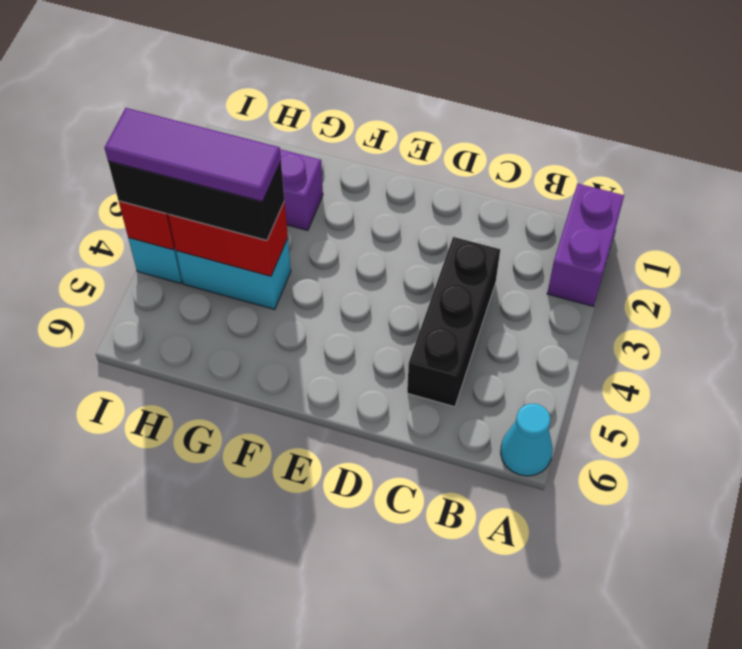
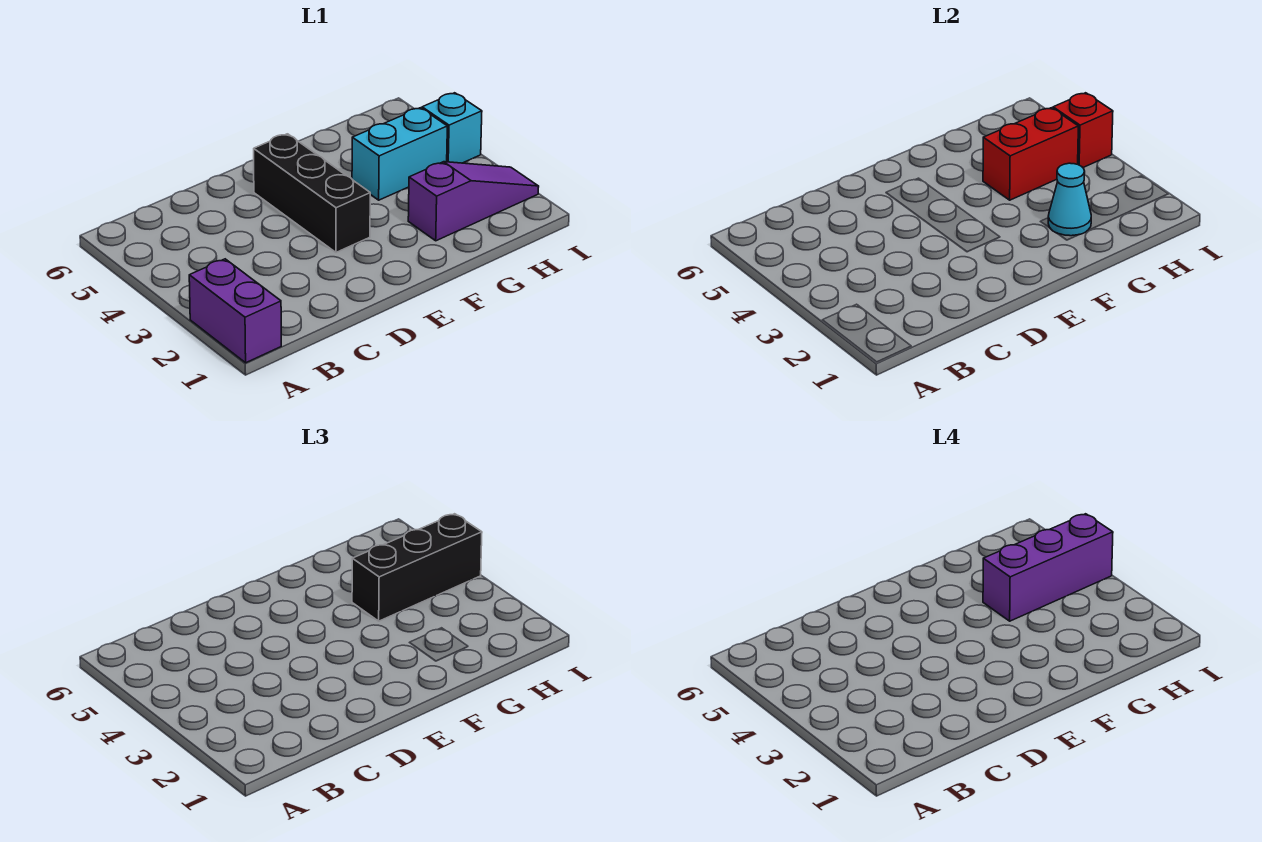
cyan cone A6 level 1 -> cyan cone G2 level 2
black brick C3:C5 level 1 -> black brick E3:E5 level 1
purple tile G4:I4 level 4 -> purple brick G4:I4 level 4

